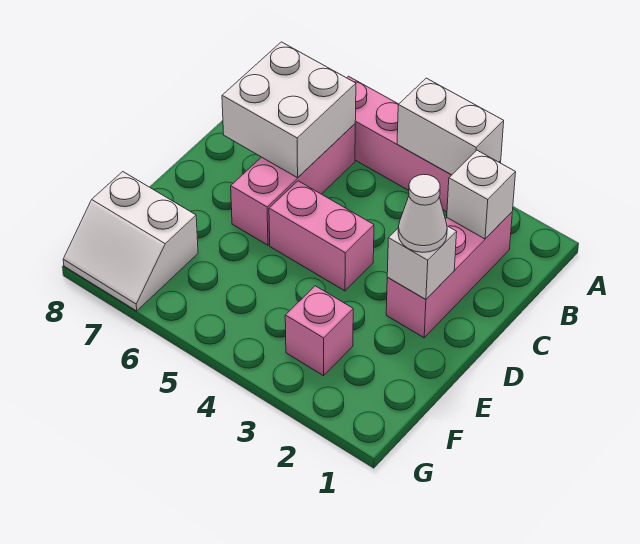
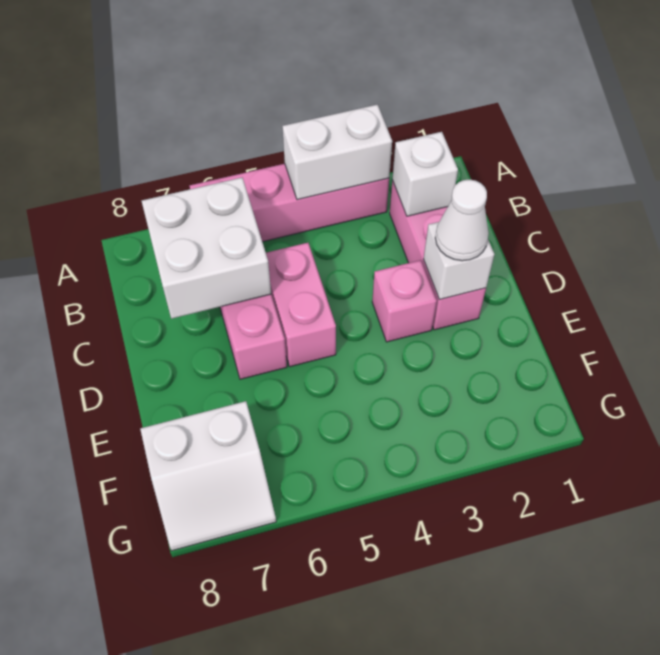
pink brick D4:D5 level 1 -> pink brick C5:D5 level 1
pink brick F3 level 1 -> pink brick D3 level 1

